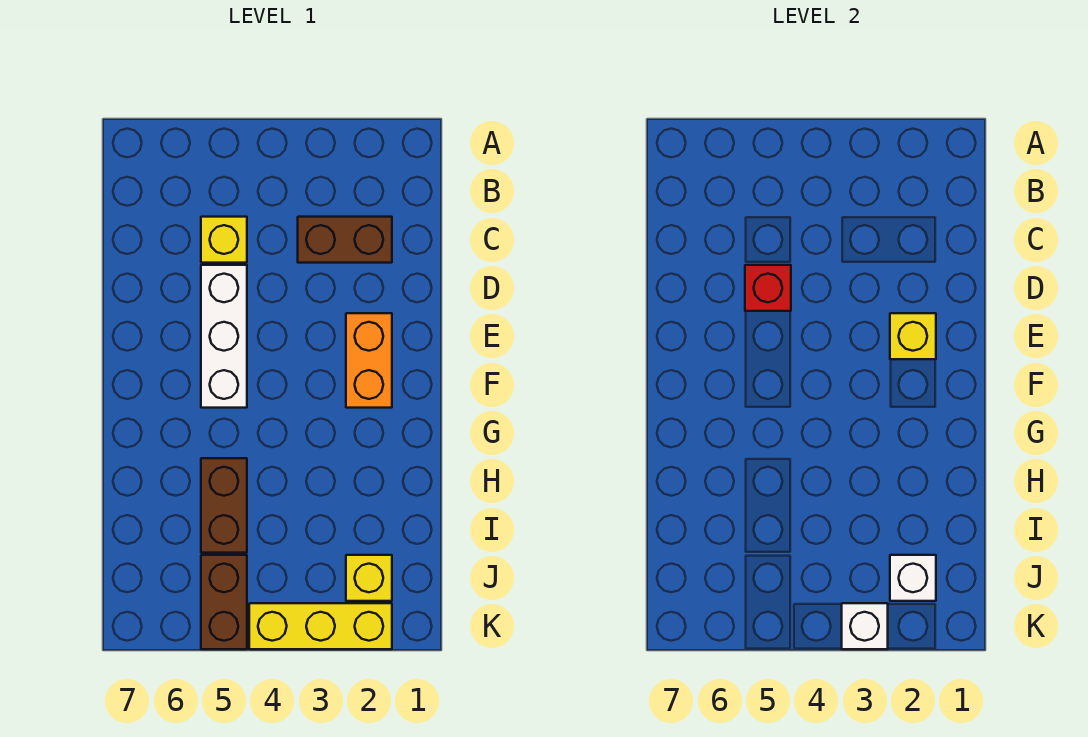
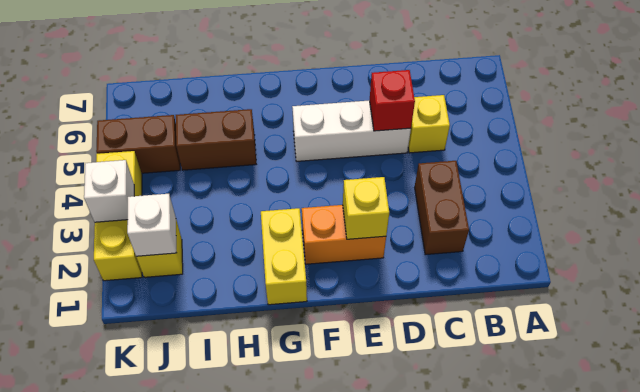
none -> yellow brick G1:G2 level 1

